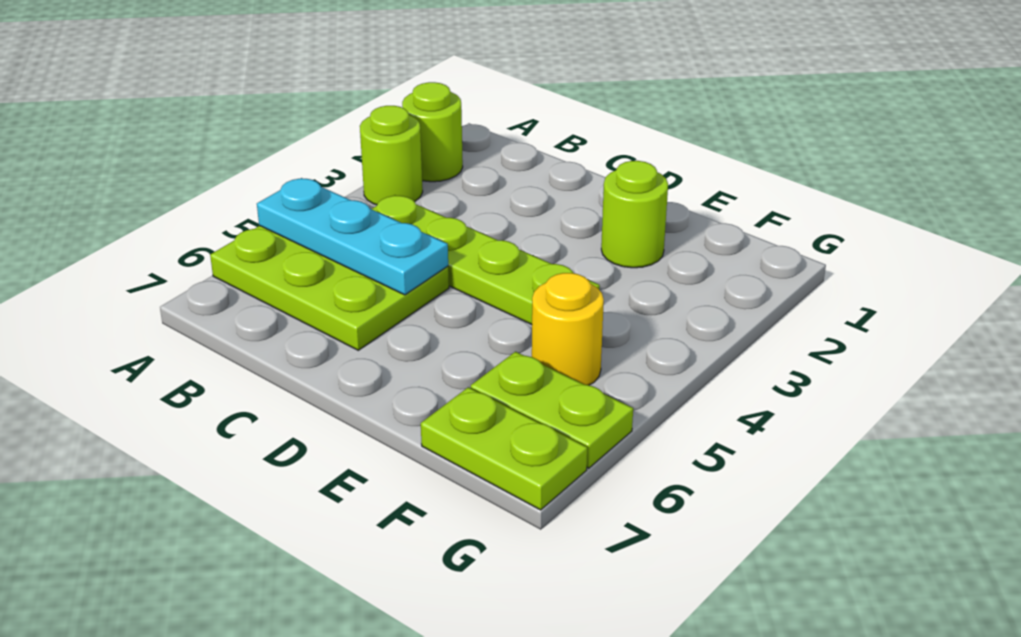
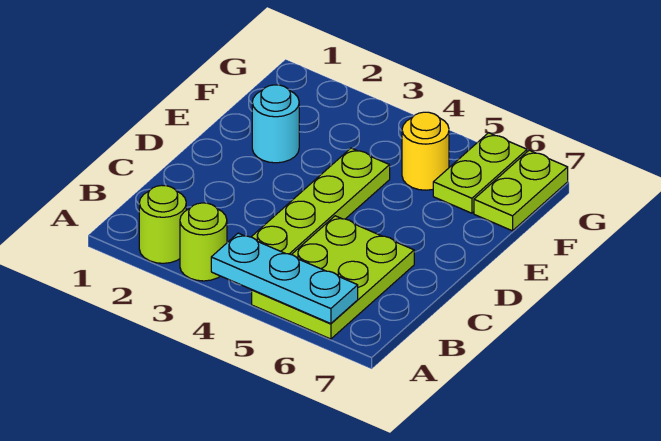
cyan plate A5:C5 level 2 -> cyan plate A4:A6 level 2
lime round brick E2 level 1 -> cyan round brick E2 level 1

